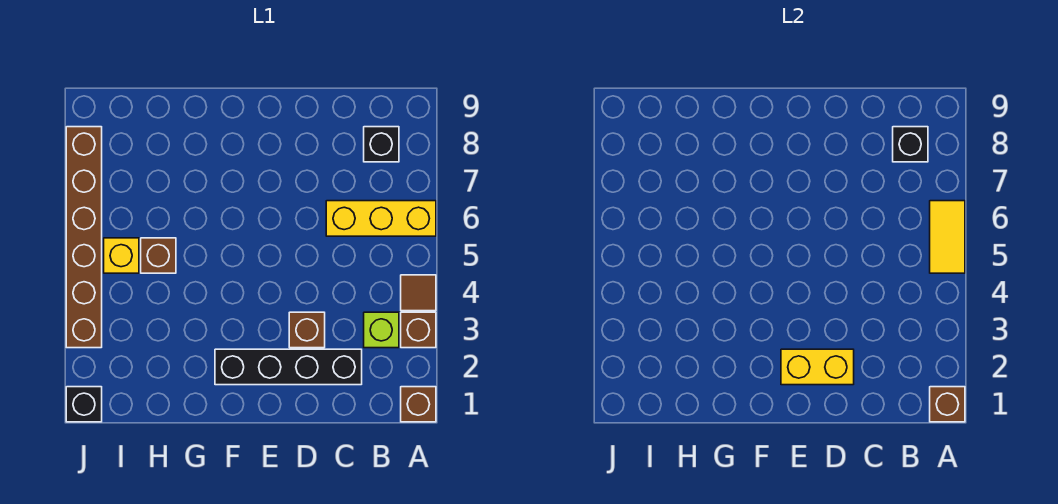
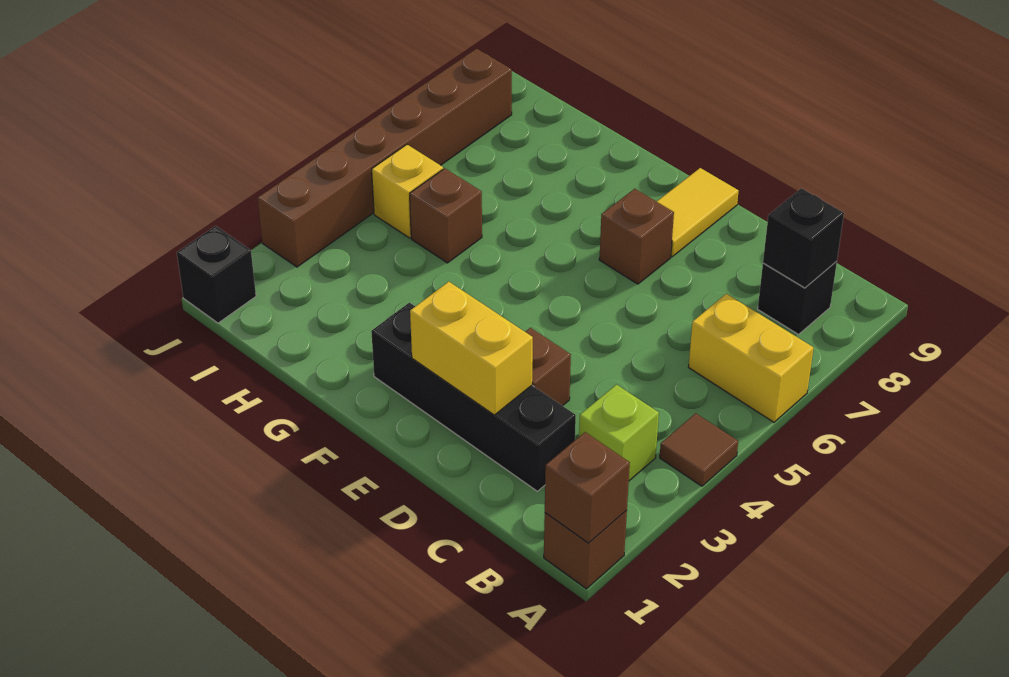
brown brick A3 level 1 -> brown brick E7 level 1
yellow tile A5:A6 level 2 -> yellow tile E8:E9 level 1
yellow brick A6:C6 level 1 -> yellow brick A6:B6 level 1

